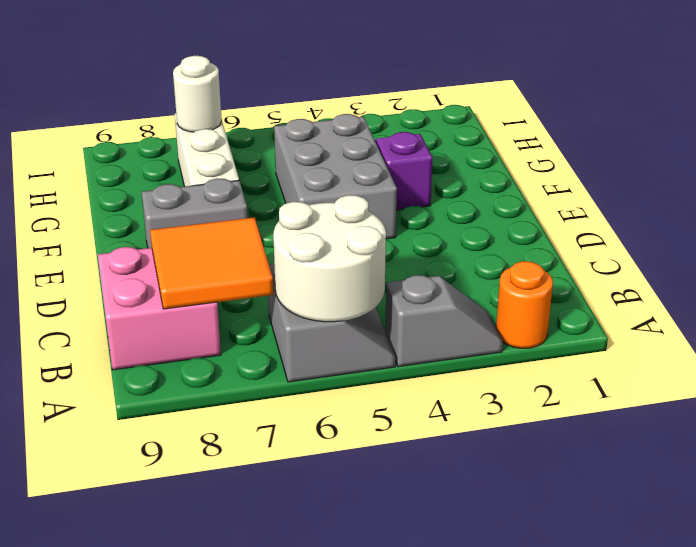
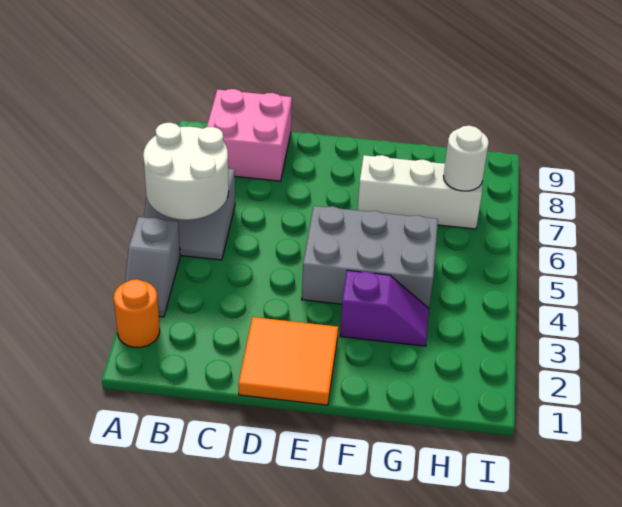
orange tile B7:C8 level 2 -> orange tile D1:E2 level 1
grey brick E7:E8 level 1 -> none

